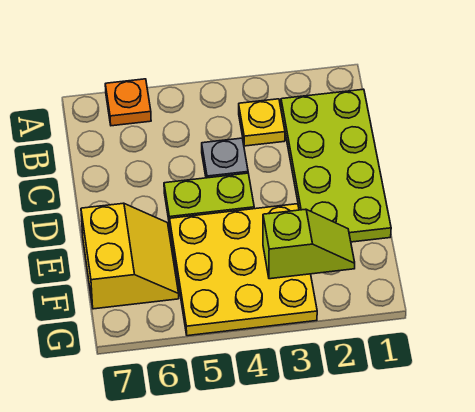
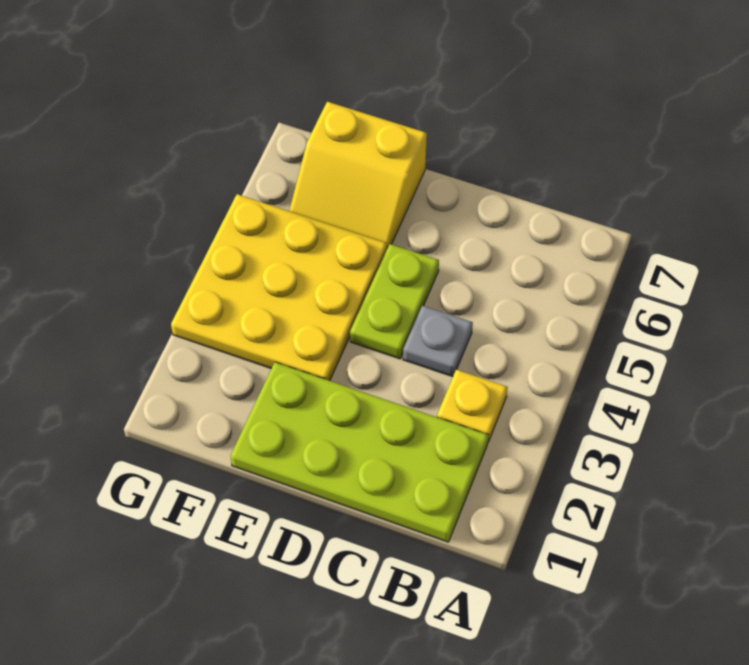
orange plate A6 level 1 -> none
lime slope F2:F3 level 2 top 3 -> none

